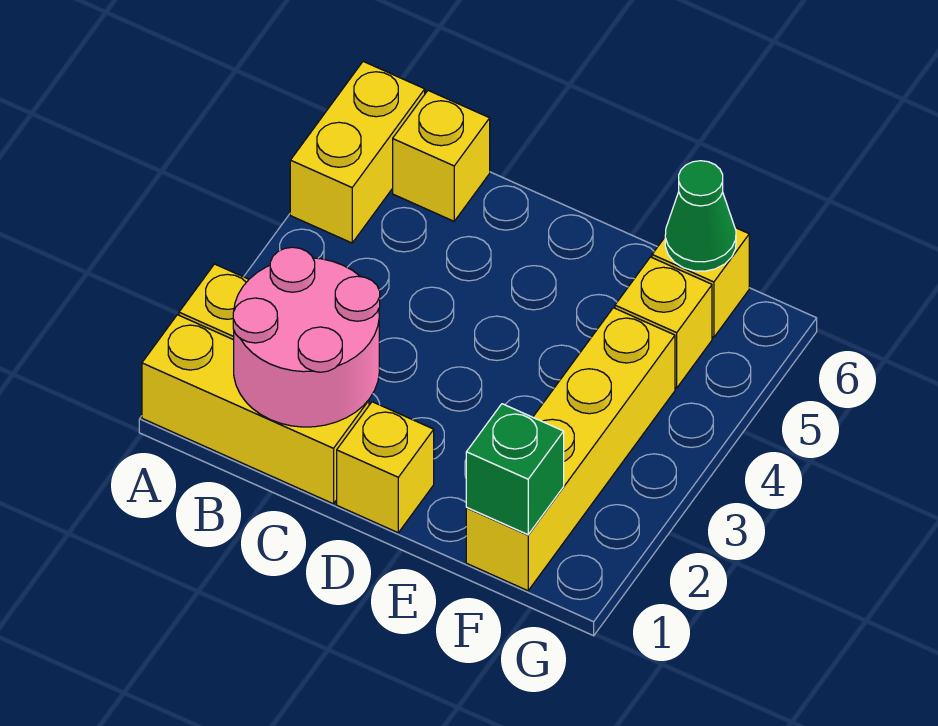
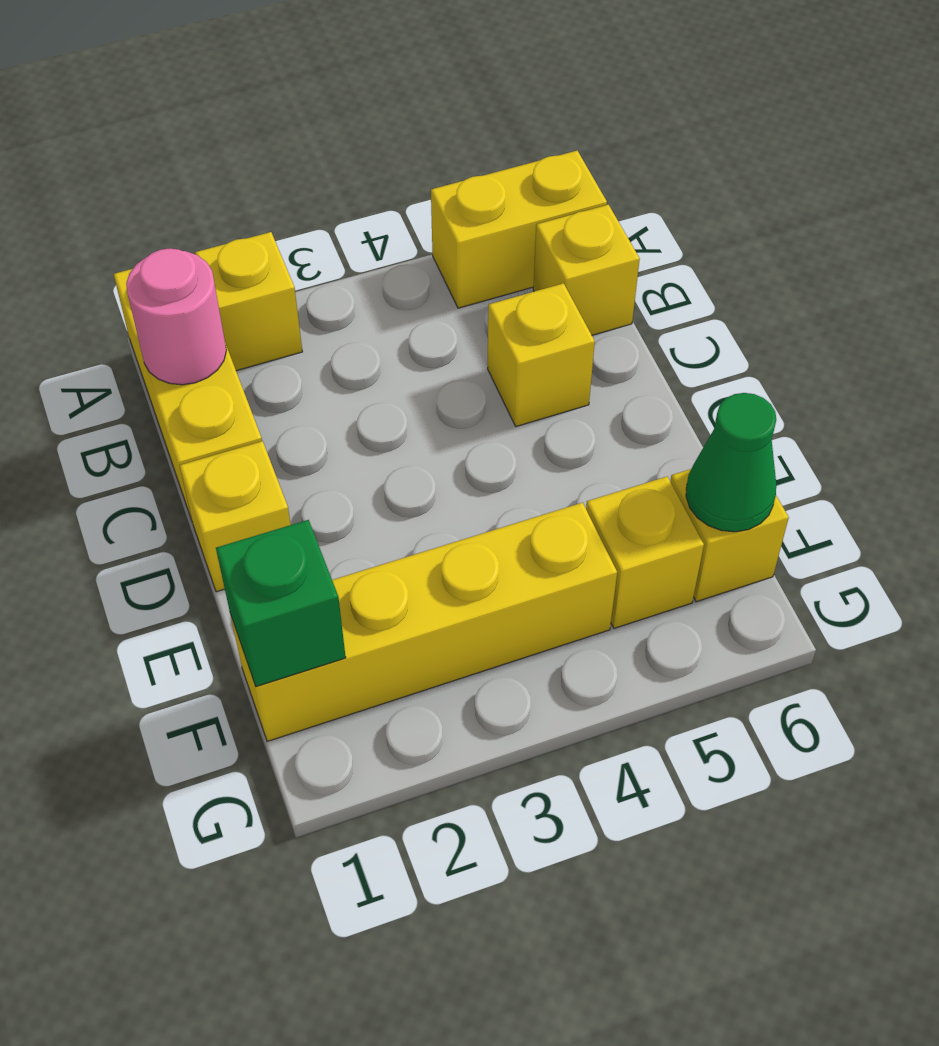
pink round brick B1:C2 level 2 -> pink round brick B1 level 2
none -> yellow brick C5 level 1

